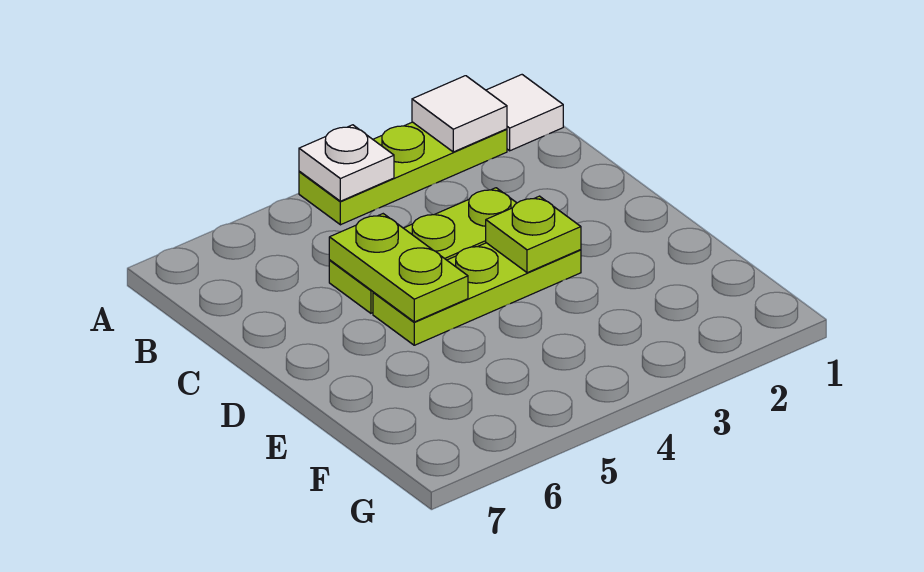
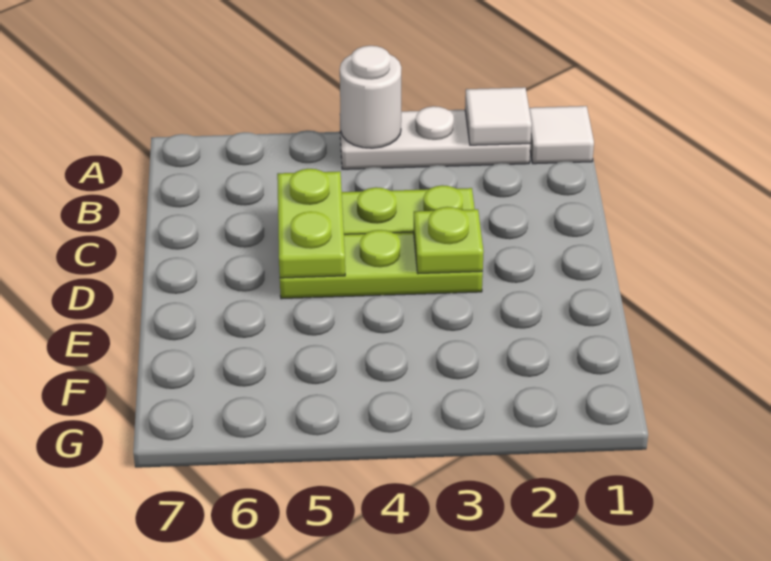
lime plate A2:A4 level 1 -> white plate A2:A4 level 1
white plate A4 level 2 -> white round brick A4 level 2

